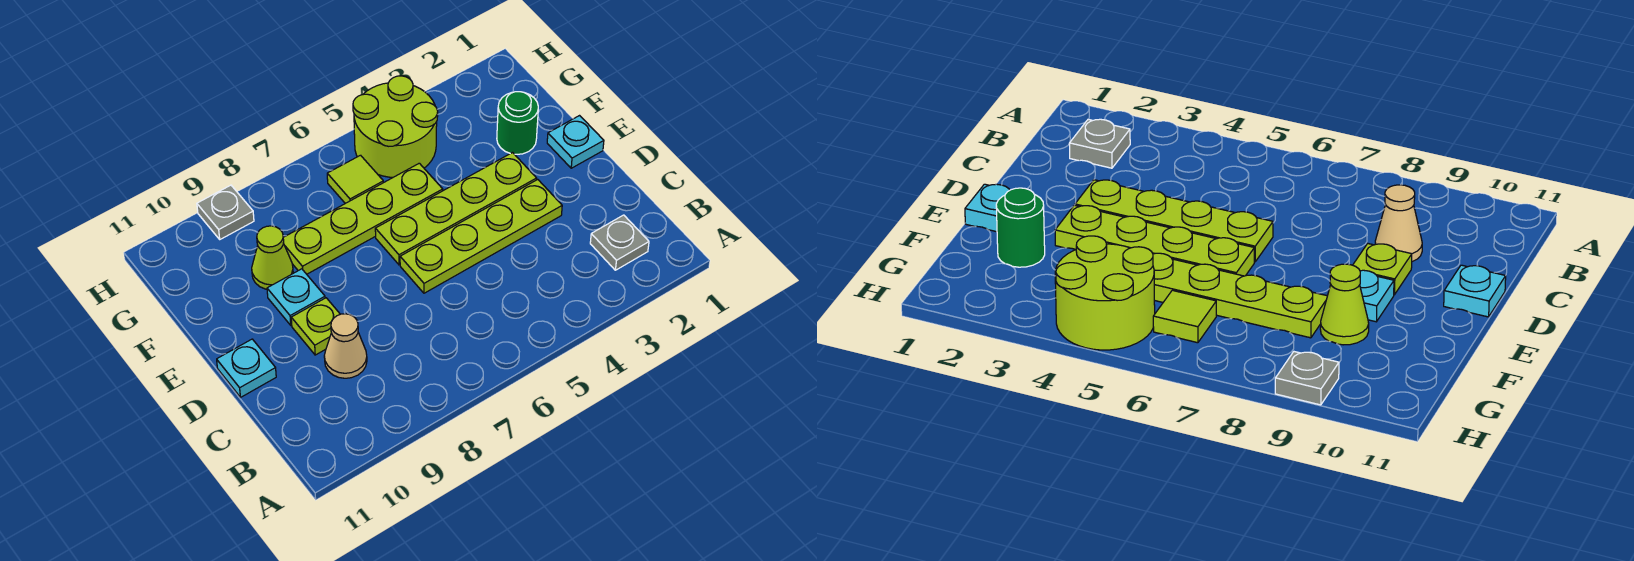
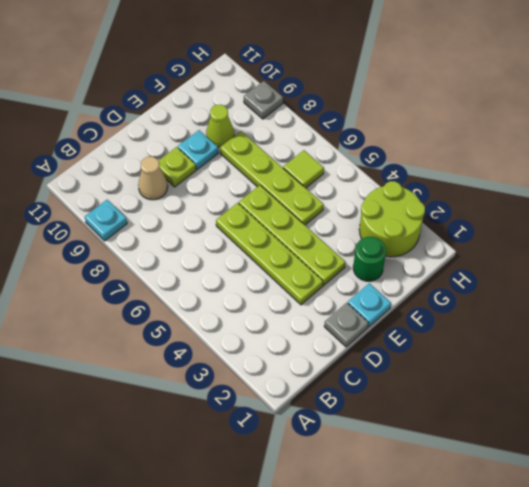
grey plate B2 level 1 -> grey plate D1 level 1
cyan plate D11 level 1 -> cyan plate A9 level 1
lime round brick G4:H5 level 1 -> lime round brick G2:H3 level 1

